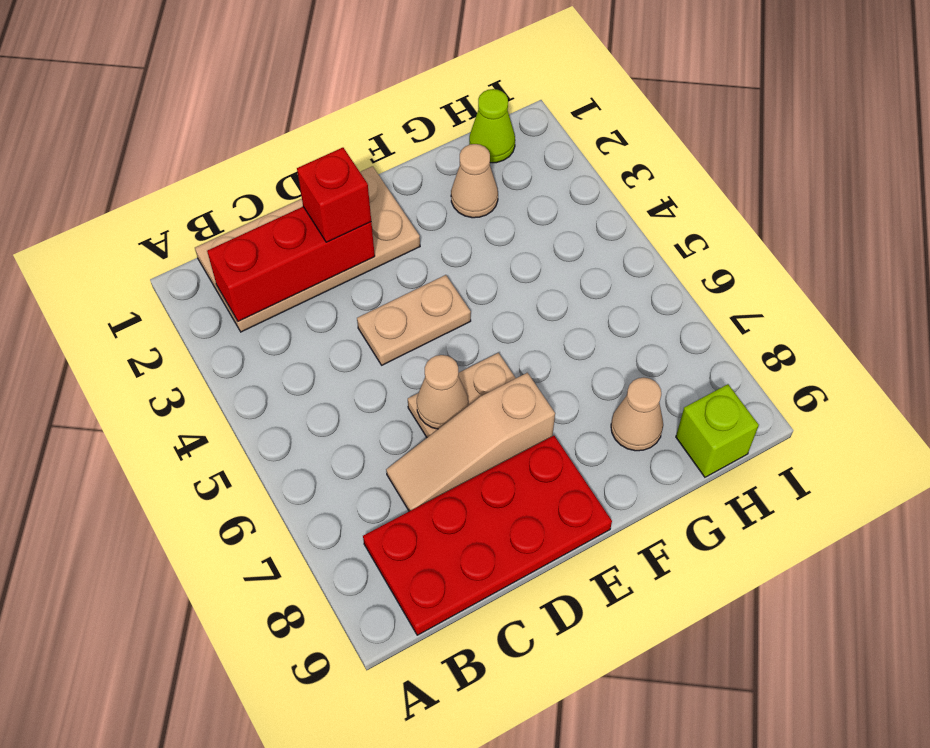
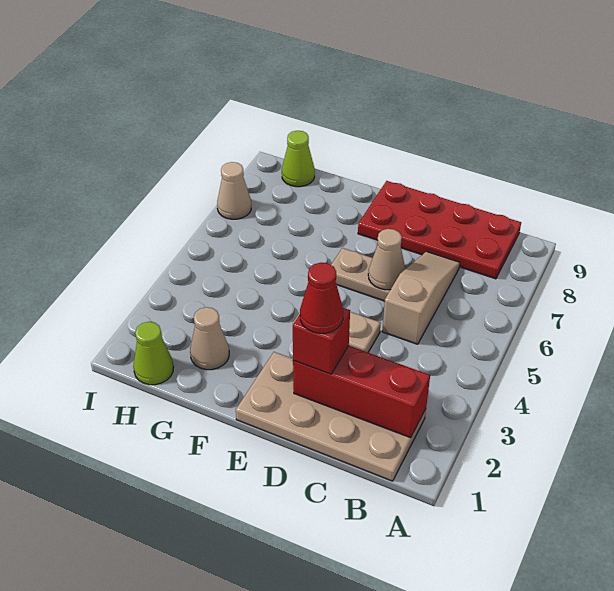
tan slope C7:E7 level 1 top E -> tan slope C5:C7 level 1 top 5
none -> red cone D2 level 4
tan cone G8 level 1 -> tan cone I7 level 1
lime brick H9 level 1 -> lime cone H9 level 1

